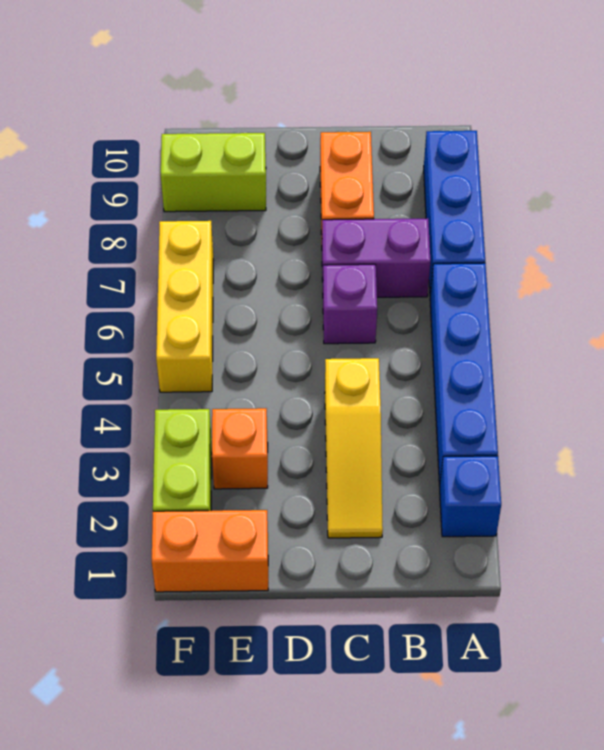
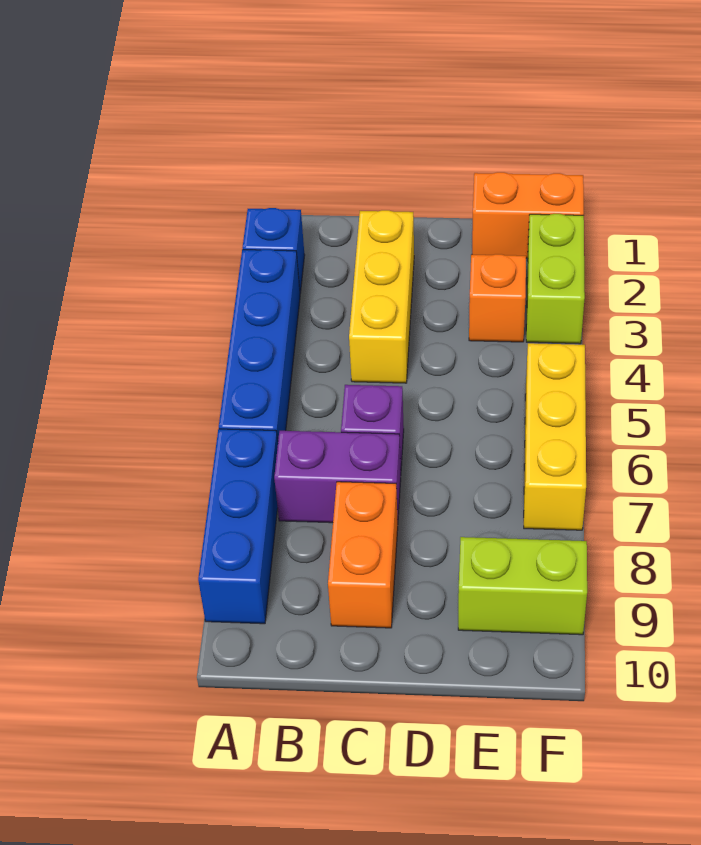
yellow slope C2:C4 level 1 top 4 -> yellow brick C2:C4 level 1

